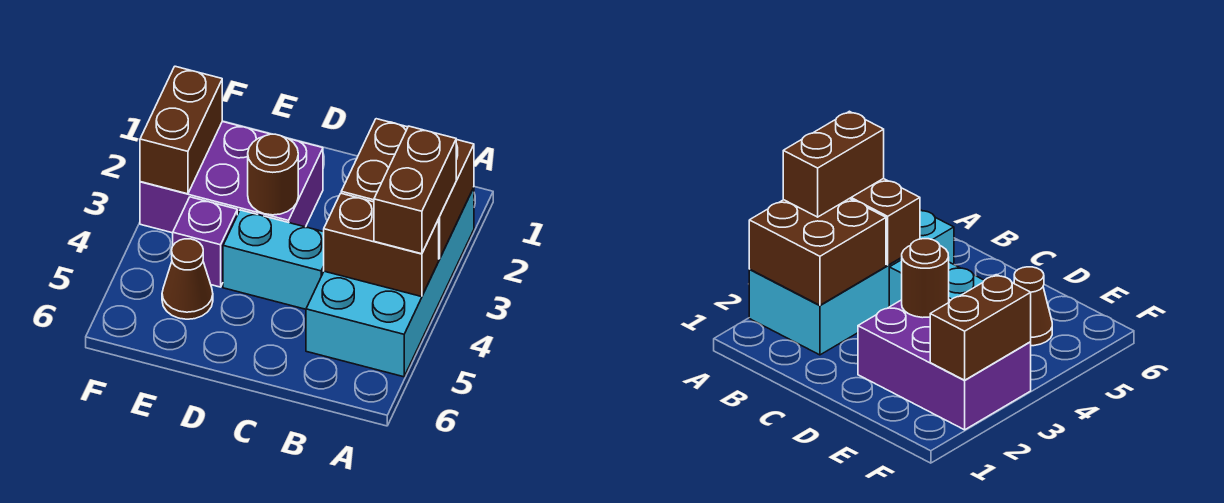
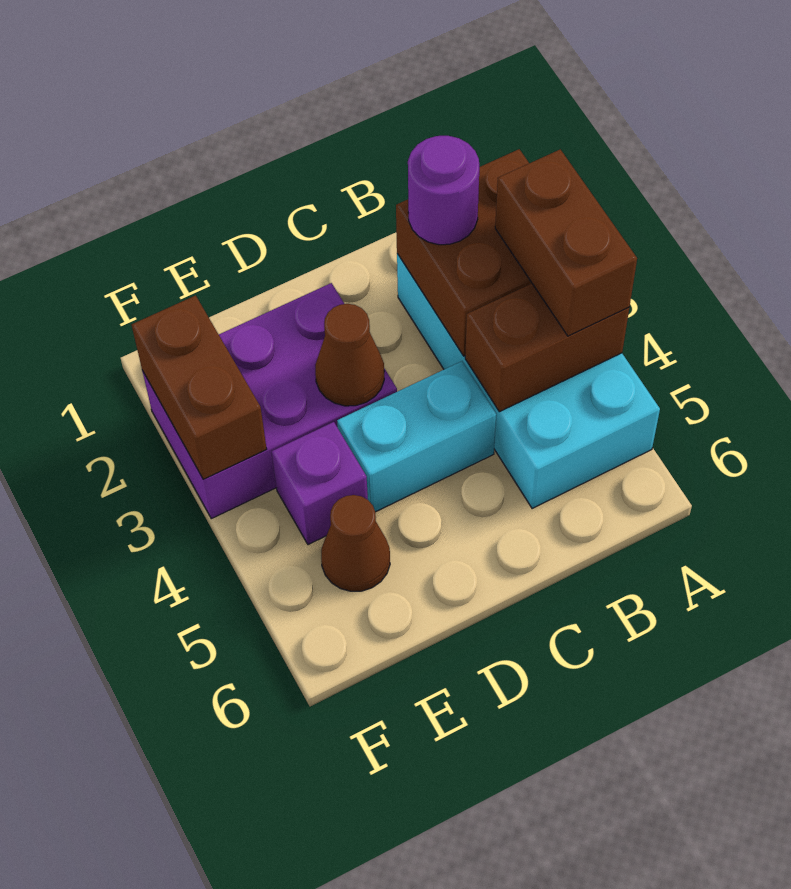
none -> purple round brick B2 level 3
brown round brick D3 level 2 -> brown cone D3 level 2

